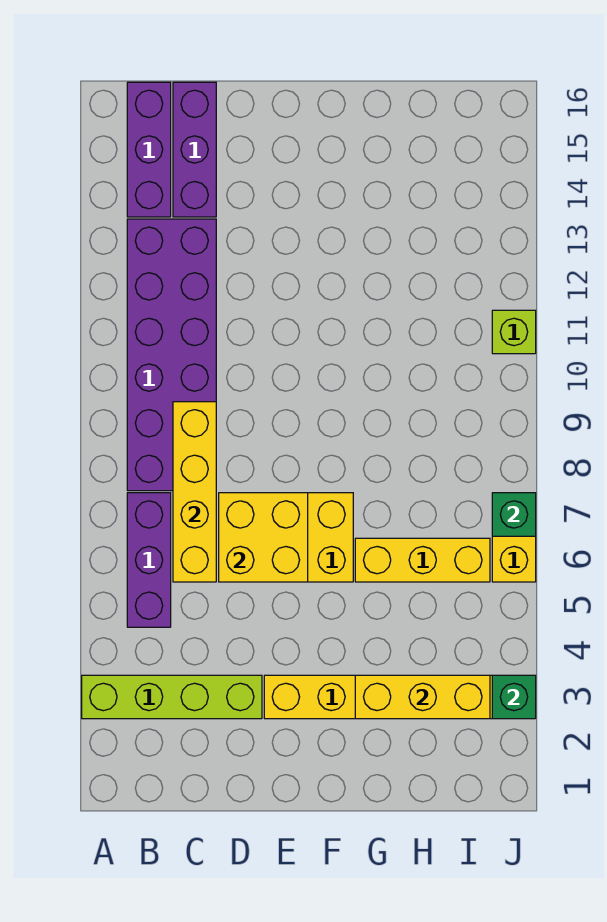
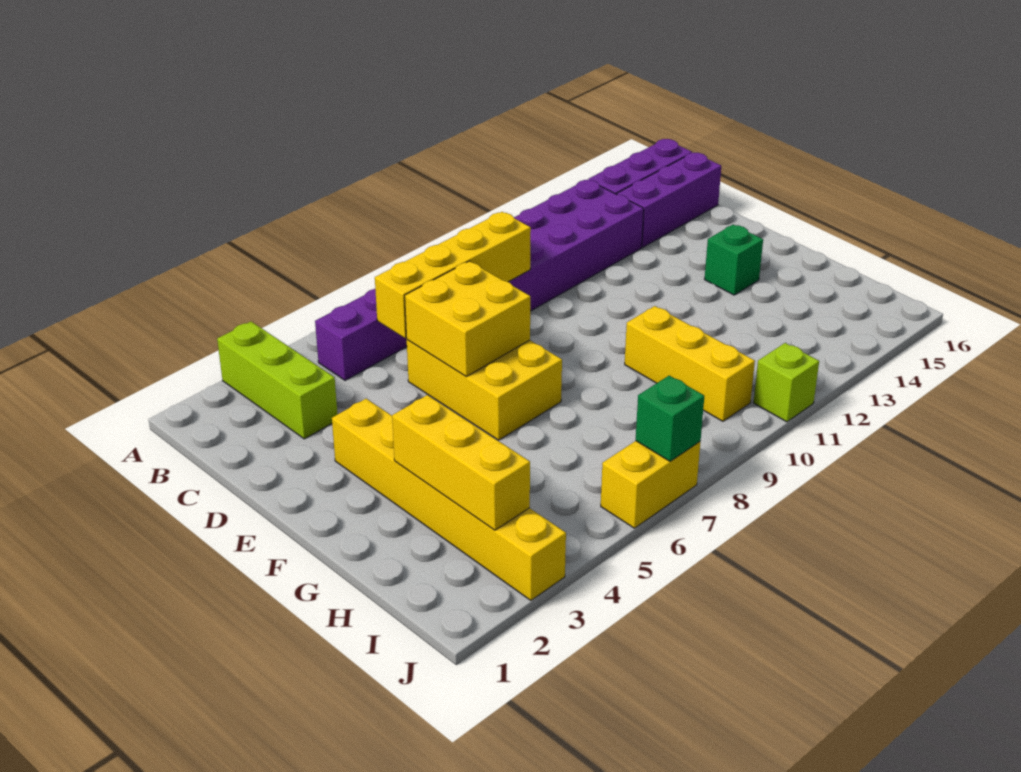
lime brick A3:D3 level 1 -> lime brick A3:C3 level 1
yellow brick G6:I6 level 1 -> yellow brick G10:I10 level 1
green brick J3 level 2 -> green brick F14 level 1

